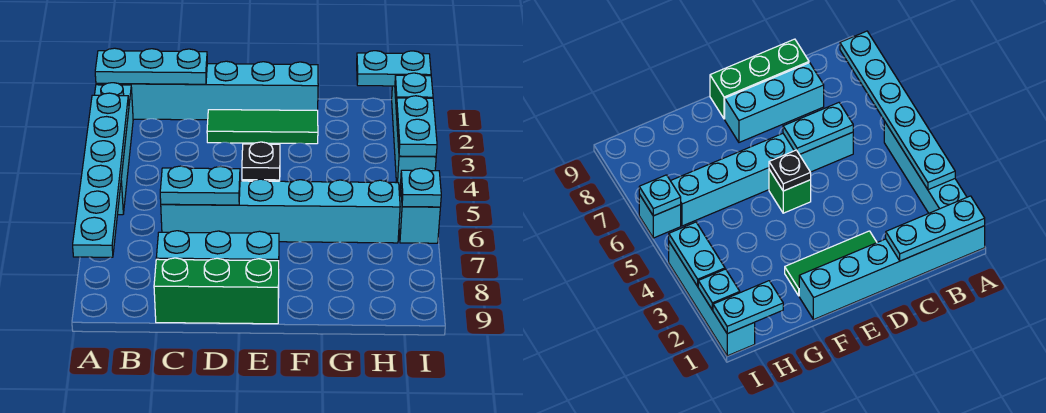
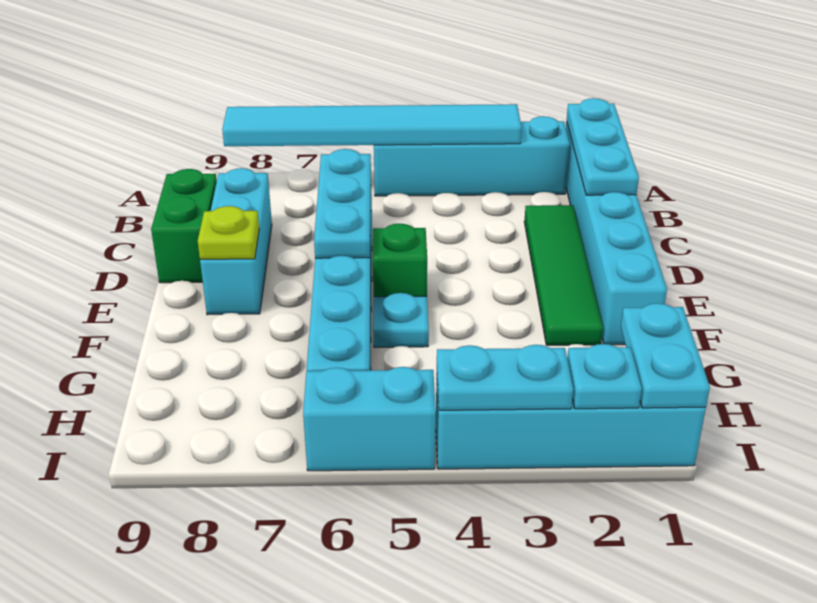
cyan plate A3:A8 level 2 -> cyan tile A3:A8 level 2
cyan plate C6:D6 level 2 -> cyan plate C6:E6 level 2
green brick C9:E9 level 1 -> green brick C9:D9 level 1
green tile D2:F2 level 1 -> green tile C2:F2 level 1
black plate E5 level 2 -> none
none -> lime plate E8 level 2
cyan brick I6 level 1 -> cyan brick I5:I6 level 1
cyan plate I6 level 2 -> cyan plate F5 level 1

